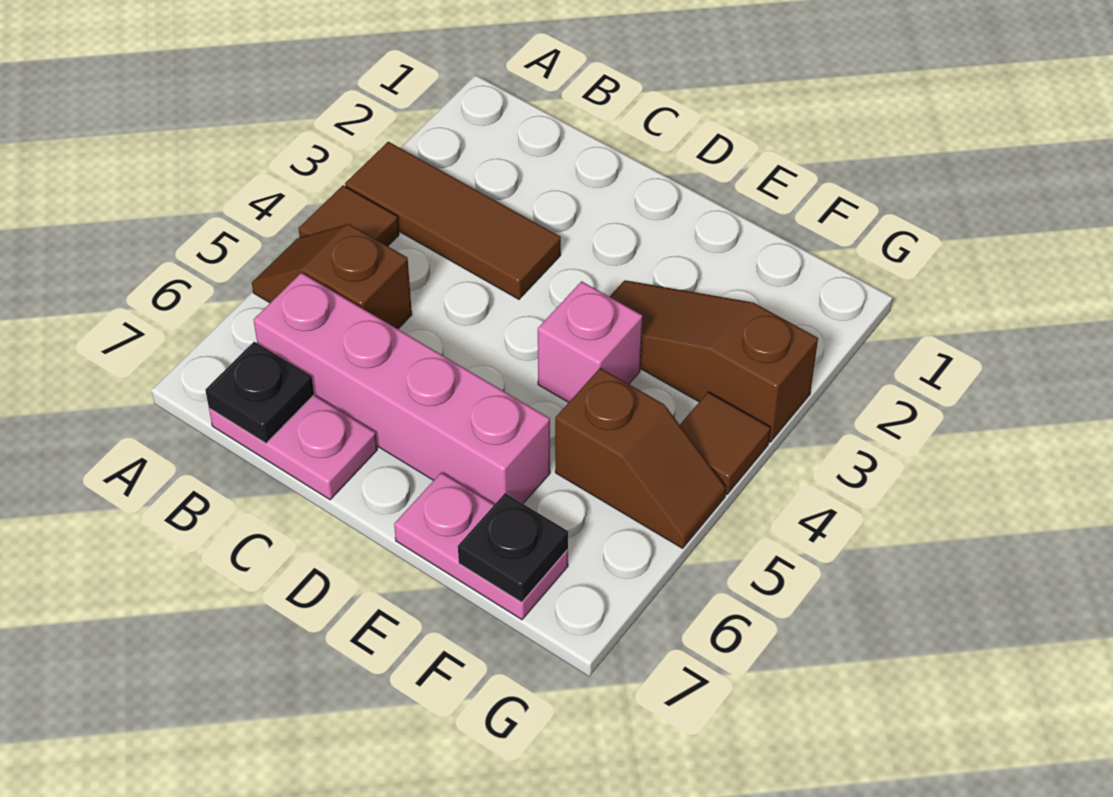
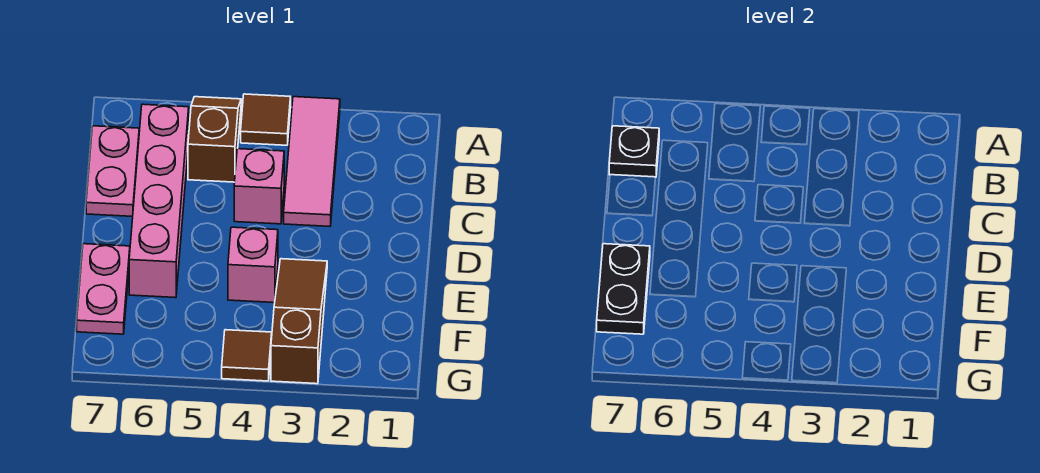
brown tile A3:C3 level 1 -> pink tile A3:C3 level 1
none -> pink brick C4 level 1
brown slope F5:G5 level 1 top F -> none
black plate F7 level 2 -> black plate E7:F7 level 2

